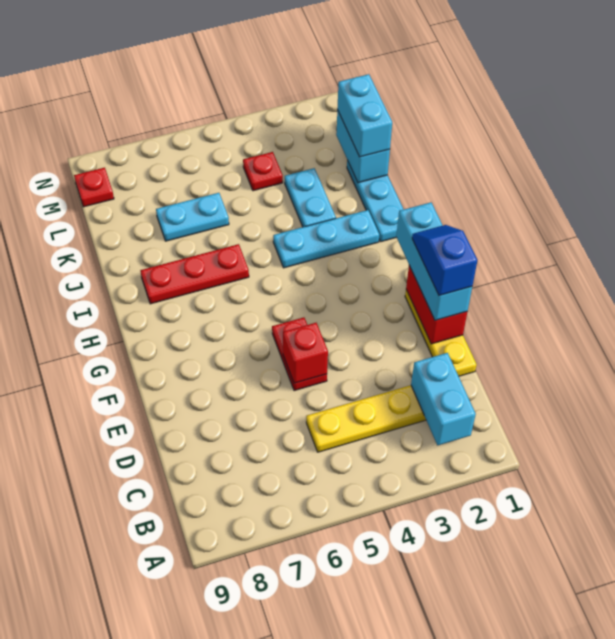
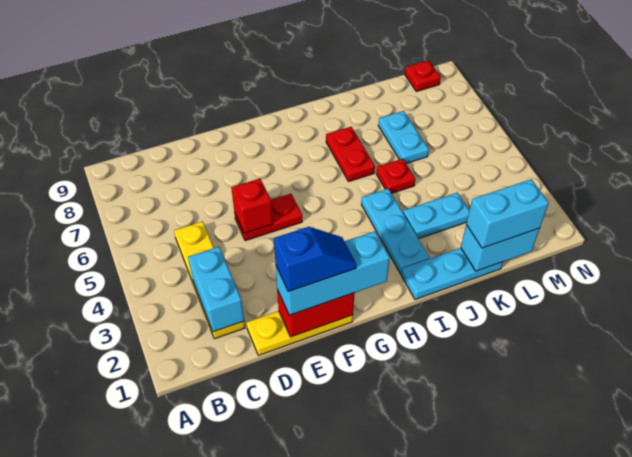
cyan brick B2:C2 level 2 -> cyan brick C2:C3 level 2
red plate I6:I8 level 1 -> red plate I6:I7 level 1
red plate L4 level 1 -> red plate J5 level 1

